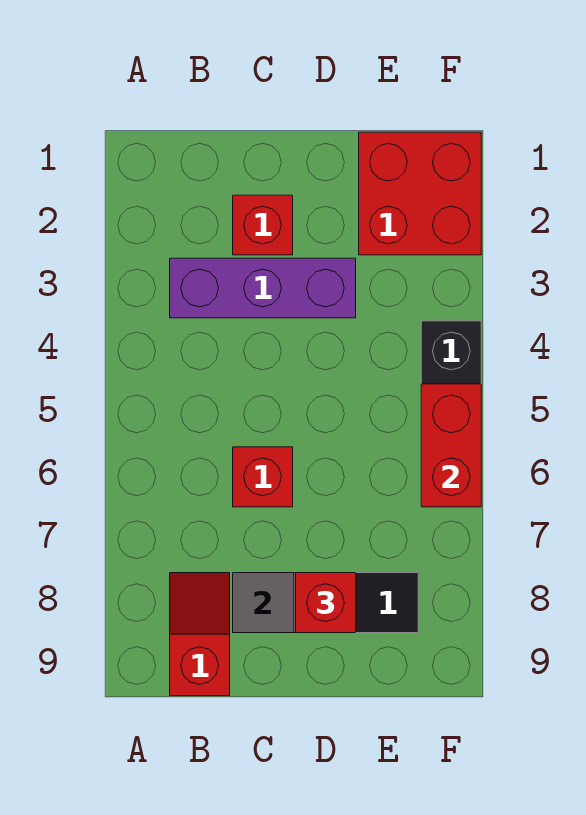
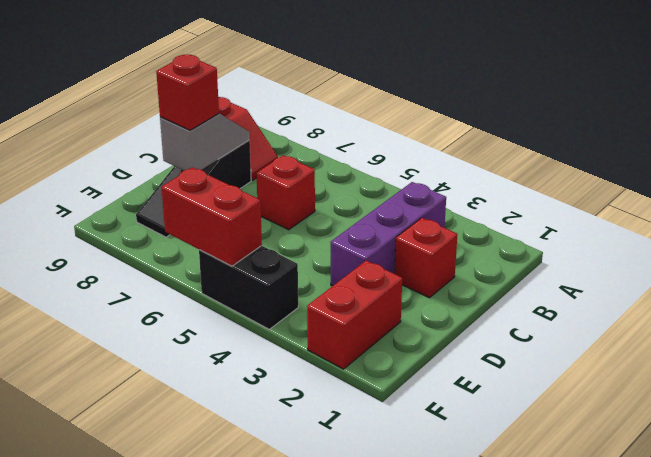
red brick E1:F2 level 1 -> red brick E2:F2 level 1

